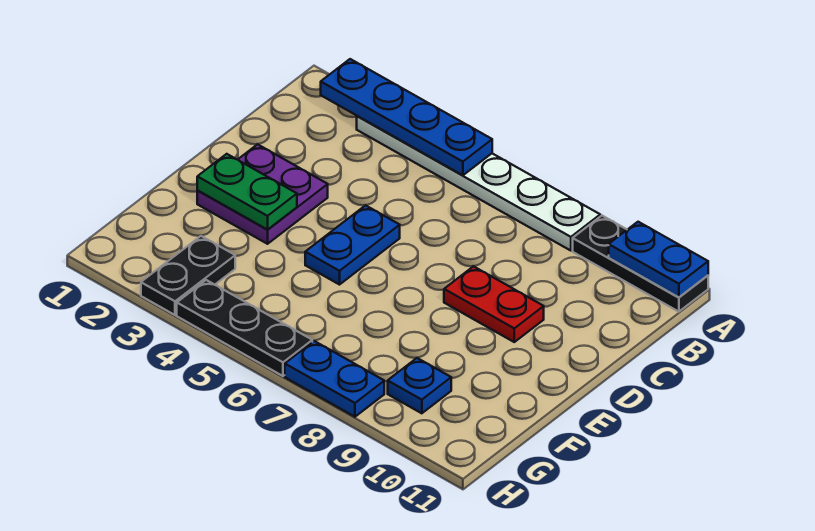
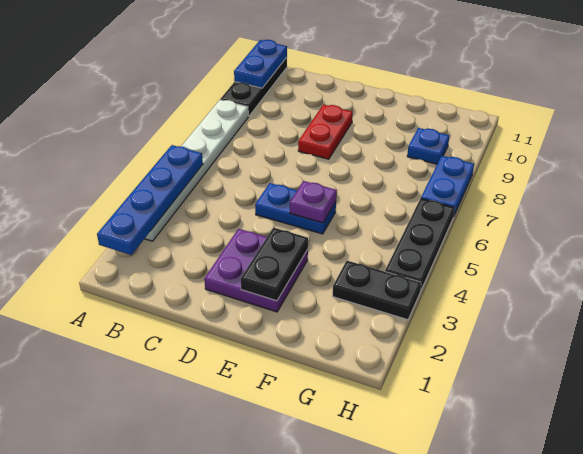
green plate E2:E3 level 2 -> black plate E2:E3 level 2
none -> purple plate E5 level 2

